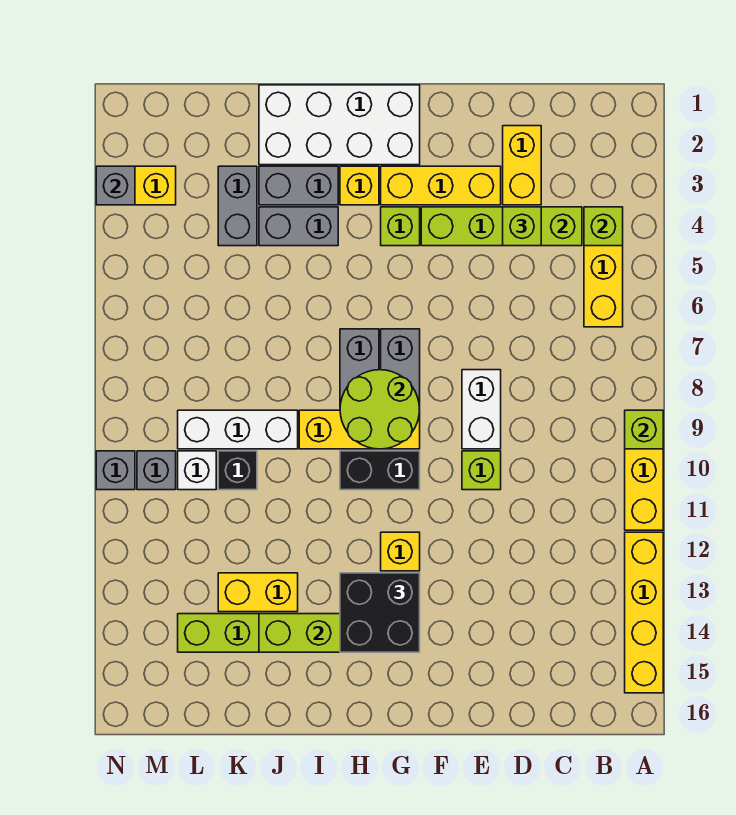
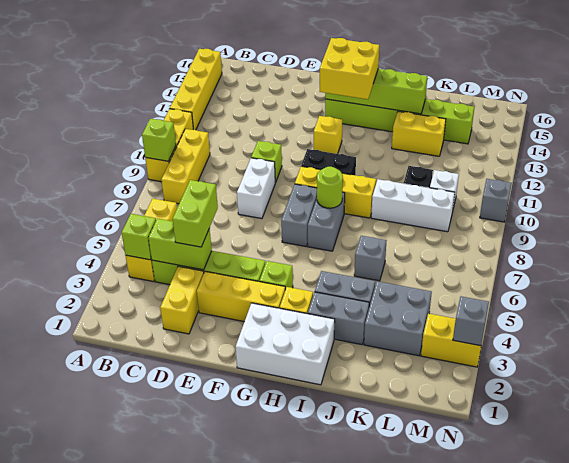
none -> yellow brick B8:B10 level 1
lime brick D4 level 3 -> lime brick D4:D5 level 3
white brick G1:J2 level 1 -> white brick G1:I2 level 1
lime round brick G8:H9 level 2 -> lime round brick H8 level 2
black brick G13:H14 level 3 -> yellow brick G13:H14 level 3
grey brick K3:K4 level 1 -> grey brick K3:L4 level 1
grey brick M10 level 1 -> grey brick J6 level 1

